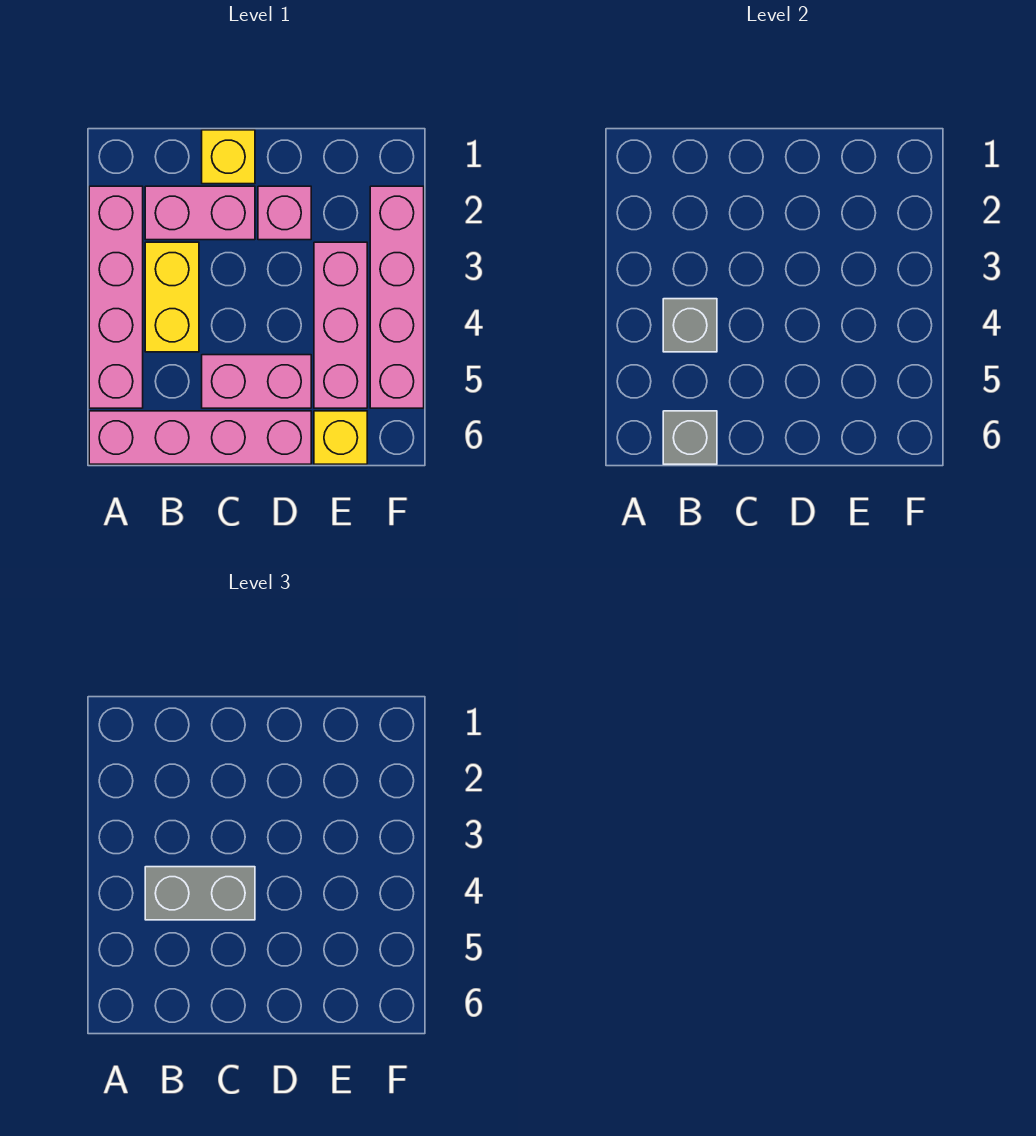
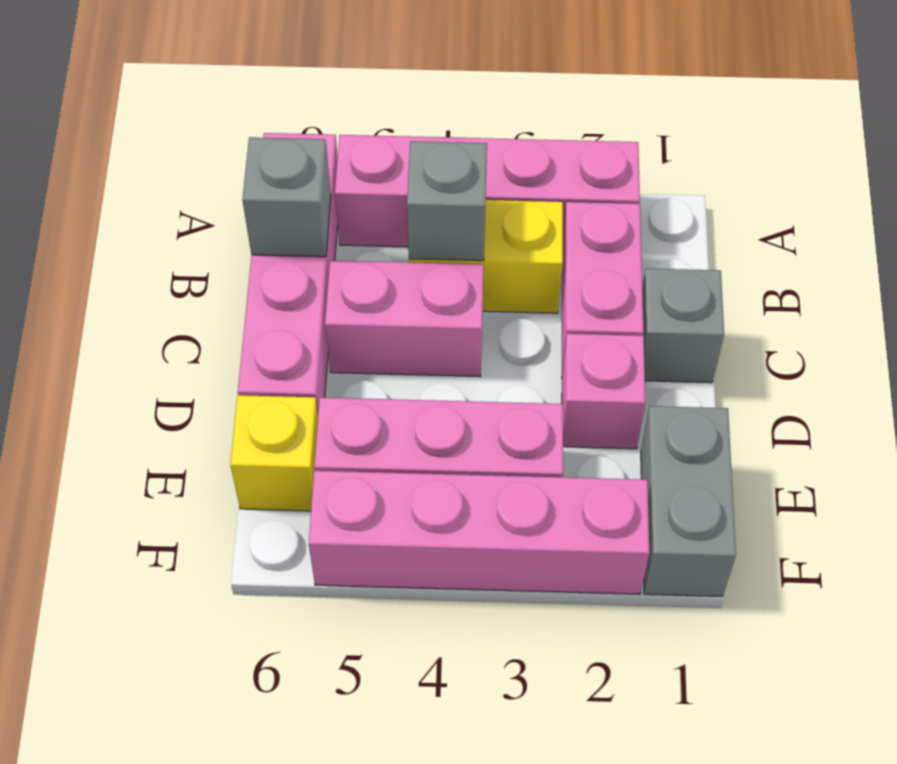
grey brick B4:C4 level 3 -> grey brick E1:F1 level 1
yellow brick C1 level 1 -> grey brick C1 level 1
pink brick C5:D5 level 1 -> pink brick C4:C5 level 1

